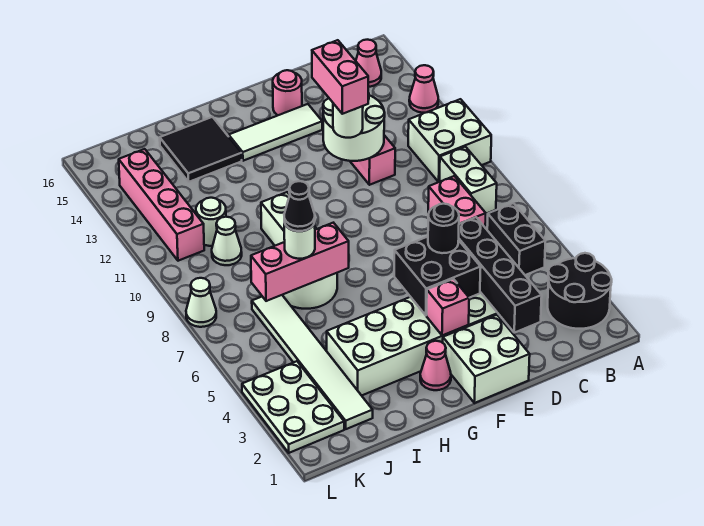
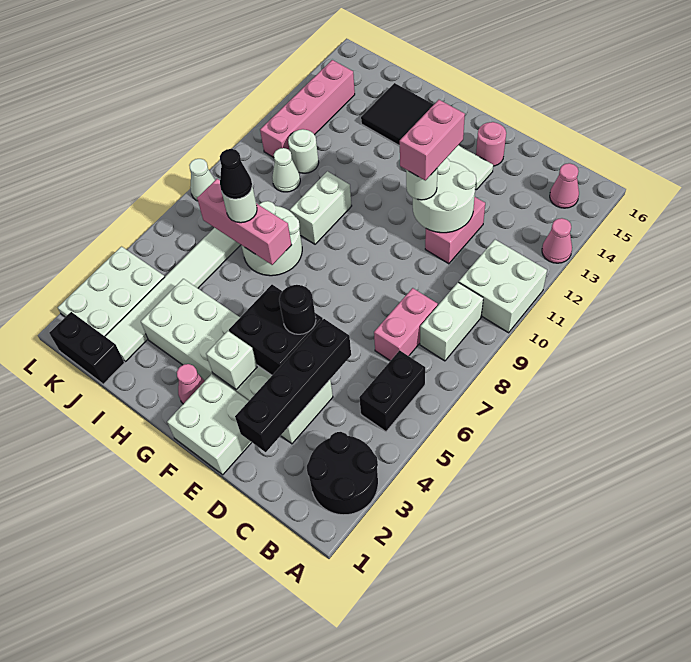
pink brick F3 level 2 -> white brick F3 level 2
none -> black brick J1:K1 level 1

